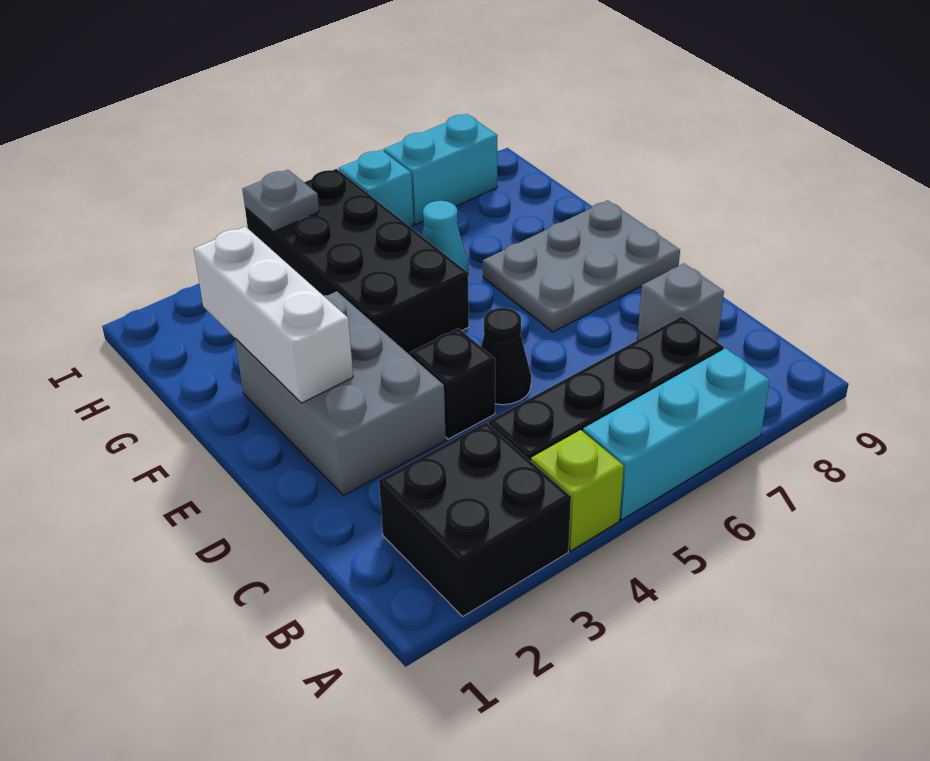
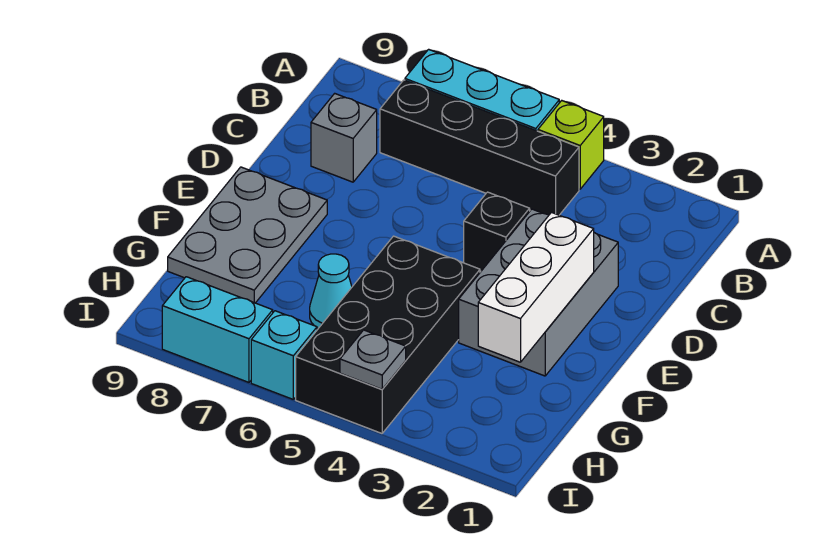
black brick A2:B3 level 1 -> none
black cone D5 level 1 -> none
grey plate E7:F9 level 1 -> grey plate E8:G9 level 1

